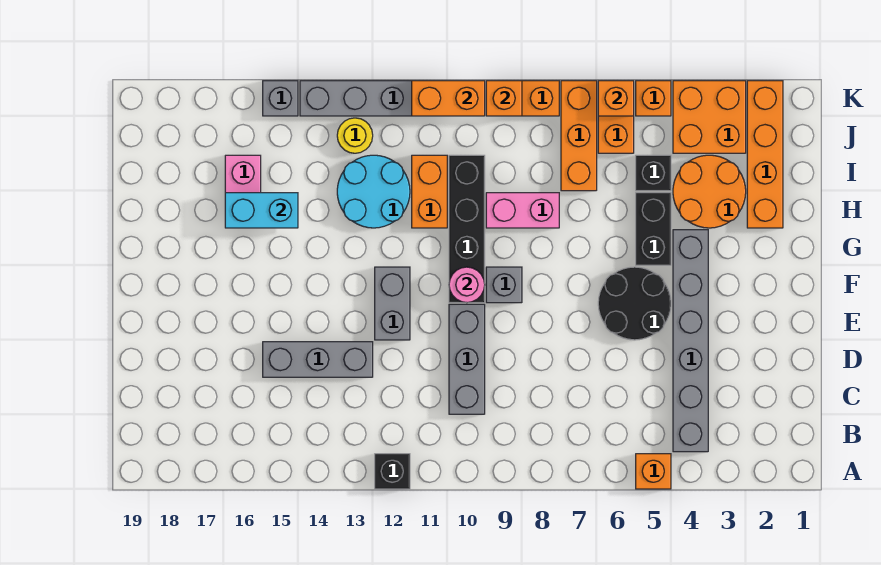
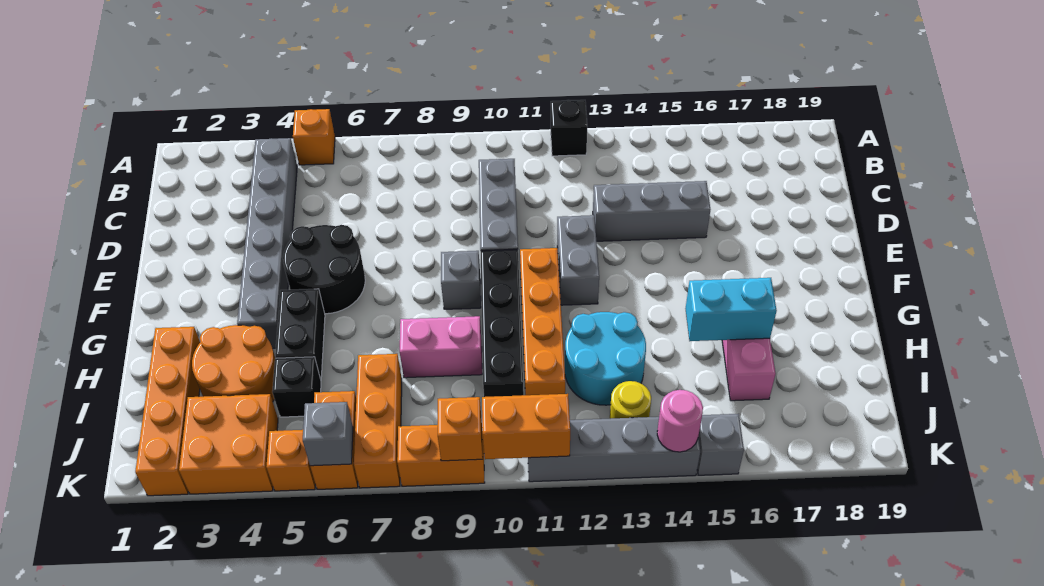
pink round brick F10 level 2 -> pink round brick K14 level 2
orange brick H11:I11 level 1 -> orange brick F11:I11 level 1
orange brick K6 level 2 -> grey brick K6 level 2

